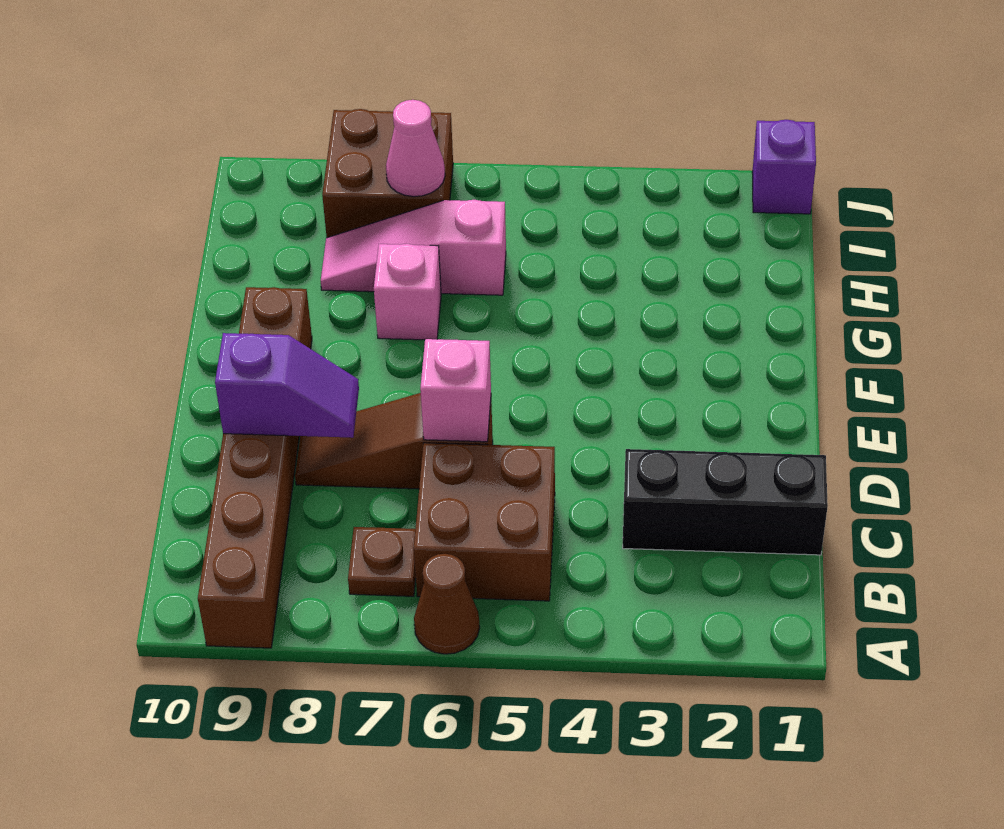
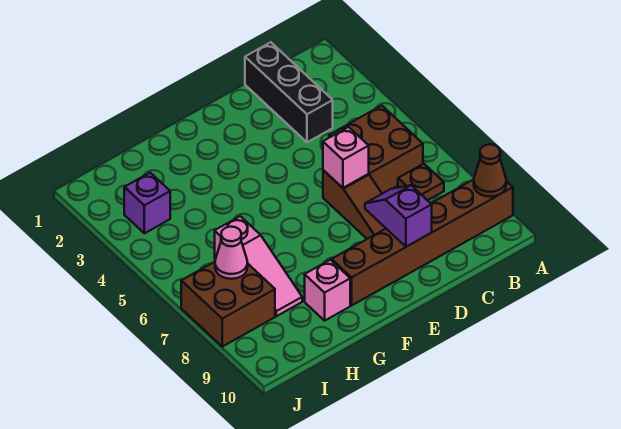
brown cone A6 level 1 -> brown cone A9 level 2
pink brick G7 level 1 -> pink brick G9 level 1
purple brick J1 level 1 -> purple brick I3 level 1

